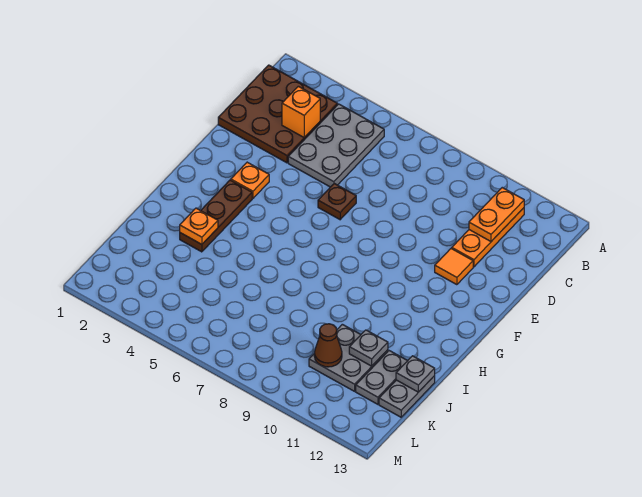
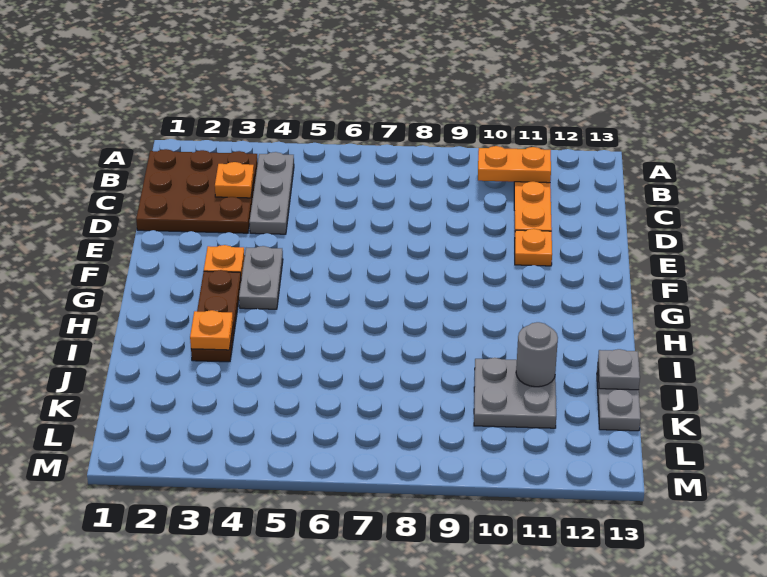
grey plate B4:D5 level 1 -> grey plate B4:D4 level 1
orange plate B11:C11 level 2 -> orange plate B10:B11 level 2
orange brick C3 level 2 -> orange plate C3 level 2
brown plate E6 level 1 -> none
orange tile E11 level 1 -> orange plate E11 level 1
grey plate J11 level 2 -> grey round brick J11 level 2
grey plate J12:K12 level 1 -> grey plate F4:G4 level 1
brown cone K10 level 2 -> none

